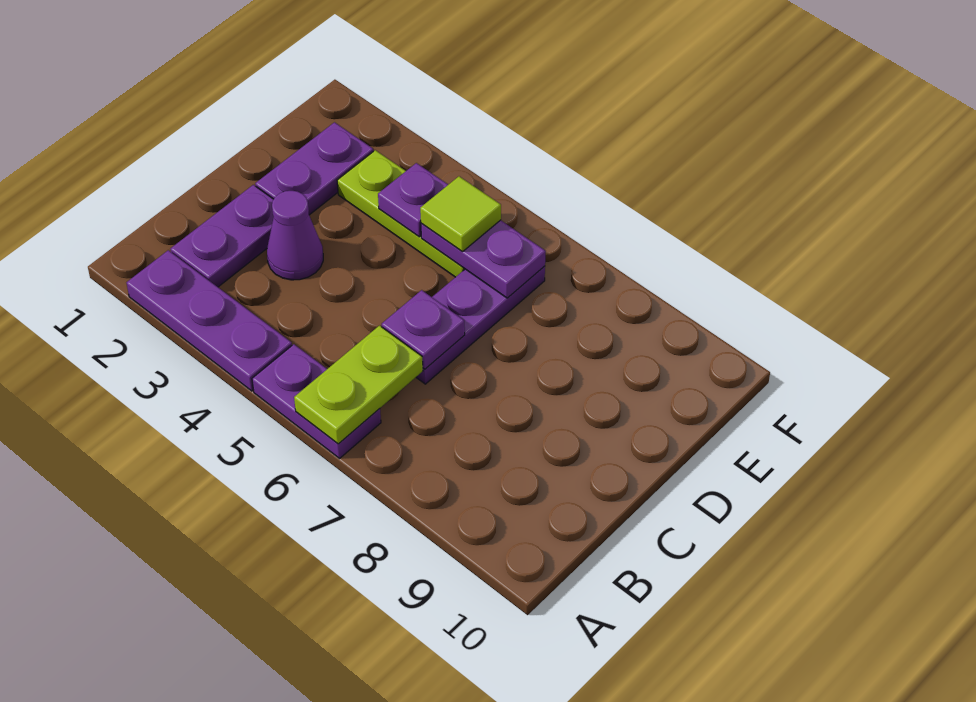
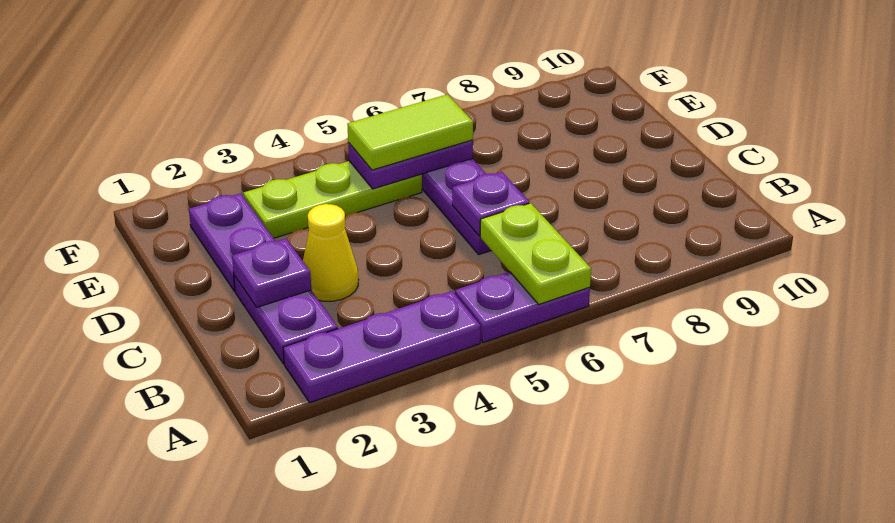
purple cone C3 level 1 -> yellow cone C3 level 1
purple plate E4 level 2 -> purple plate C2 level 2
lime tile E5 level 3 -> lime tile E5:E6 level 3

